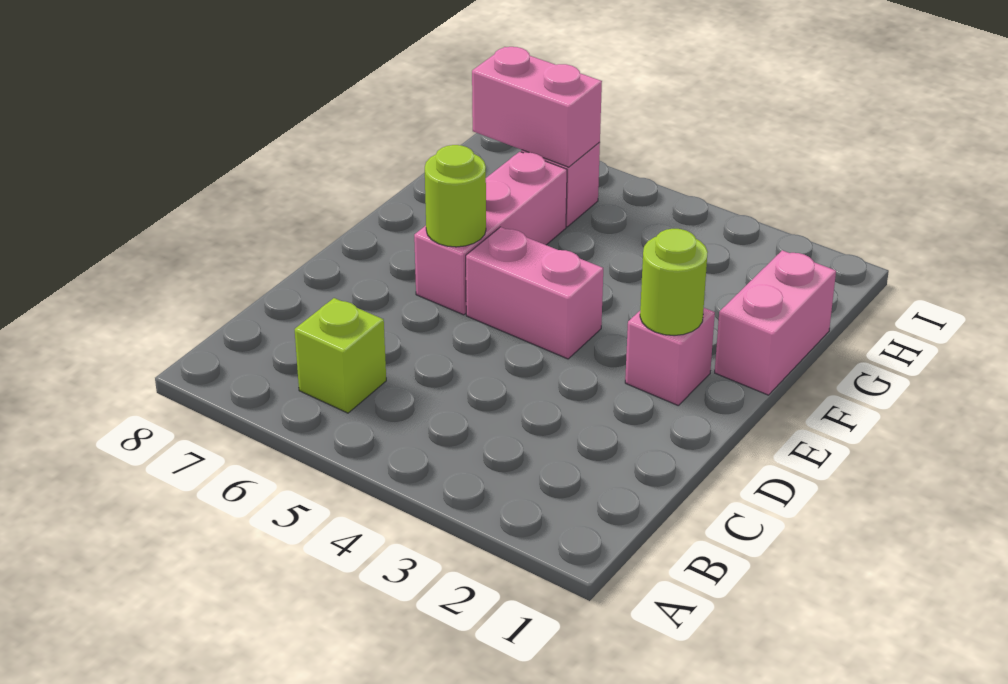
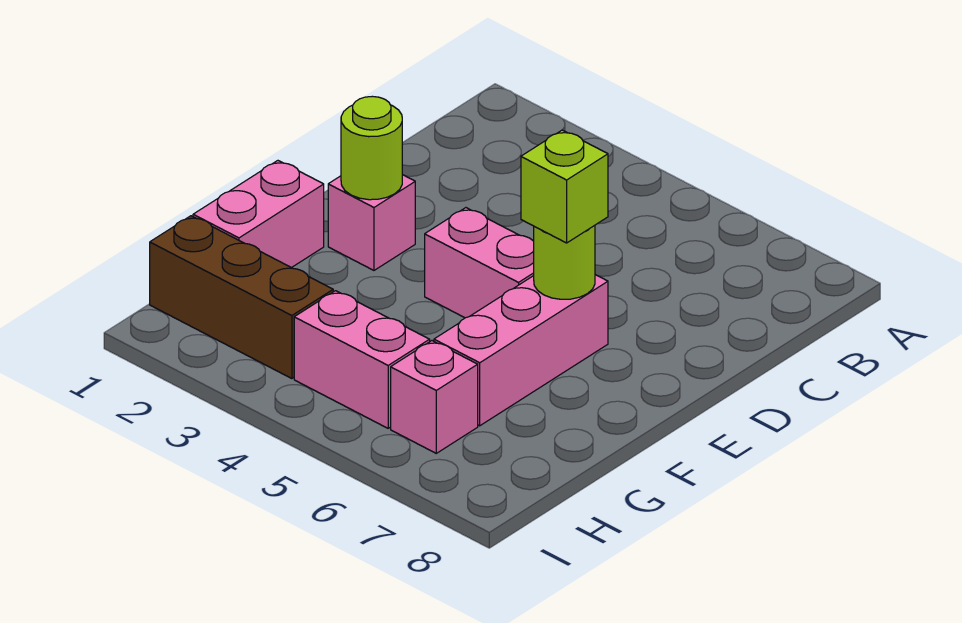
lime brick B6 level 1 -> lime brick E6 level 3
none -> brown brick H1:H3 level 1
pink brick H6:H7 level 2 -> pink brick H4:H5 level 1

